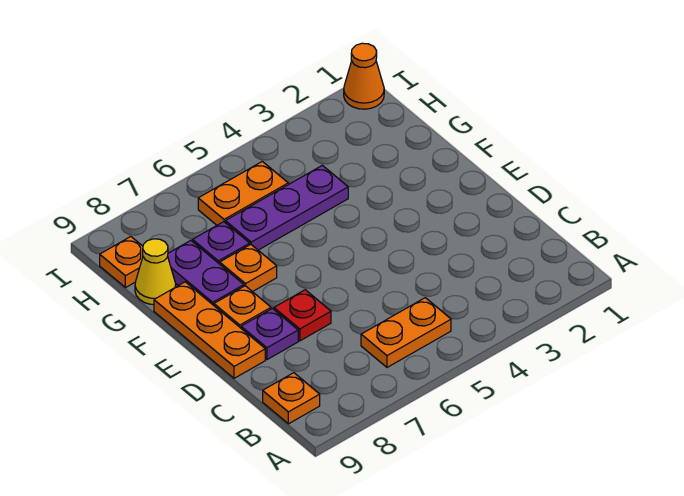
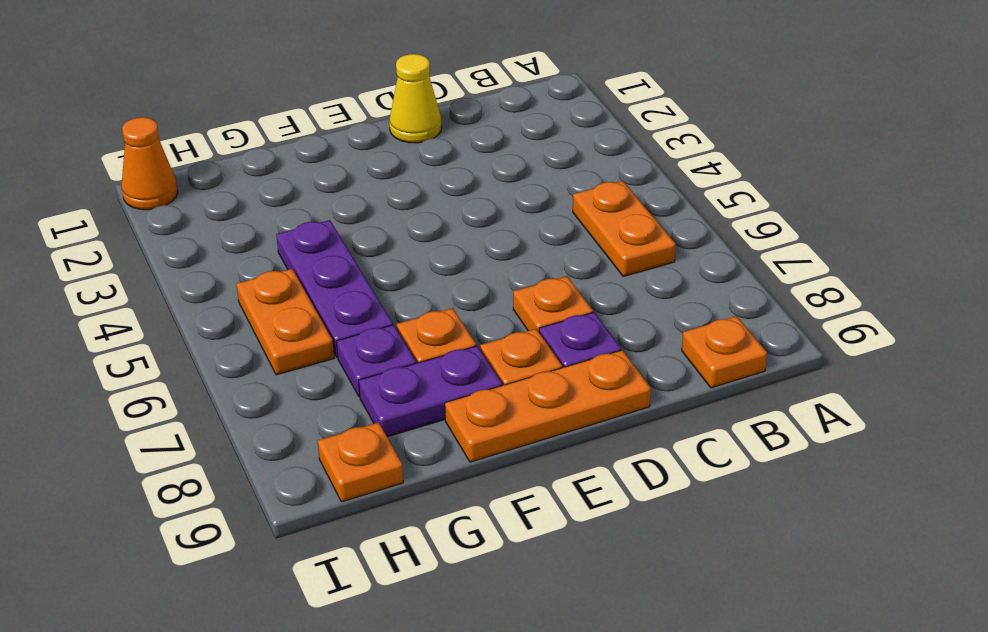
red plate D7 level 1 -> orange plate D7 level 1
yellow cone G9 level 1 -> yellow cone D1 level 1

